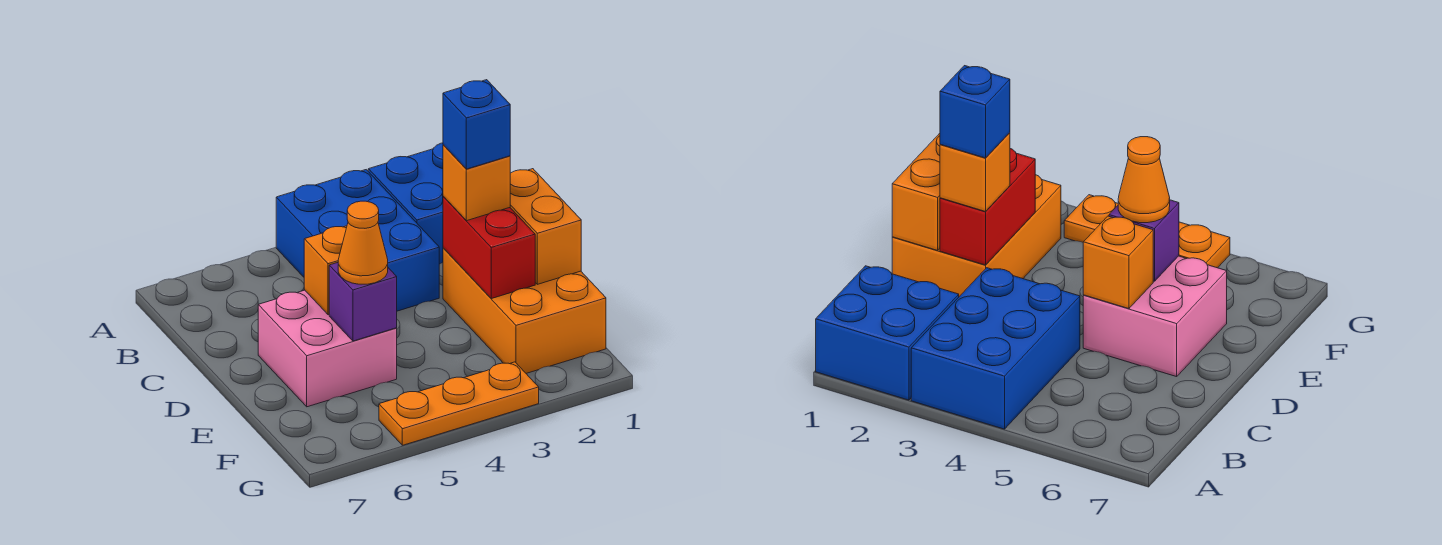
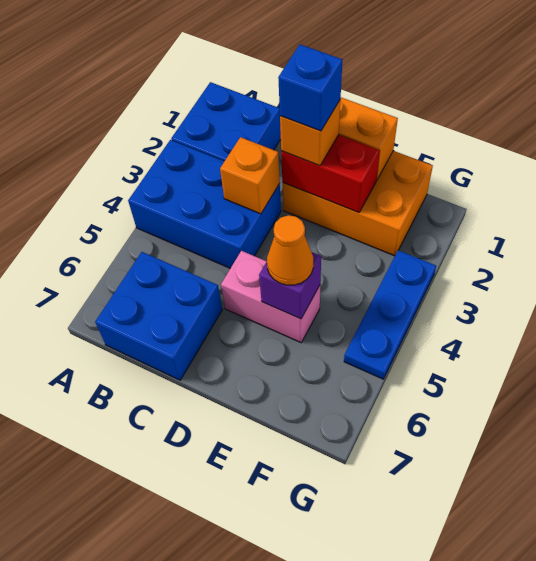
none -> blue brick B6:C7 level 1
pink brick D5:E6 level 1 -> pink brick D5:E5 level 1
orange brick D5 level 2 -> orange brick C3 level 2
orange plate G3:G5 level 1 -> blue plate G3:G5 level 1

